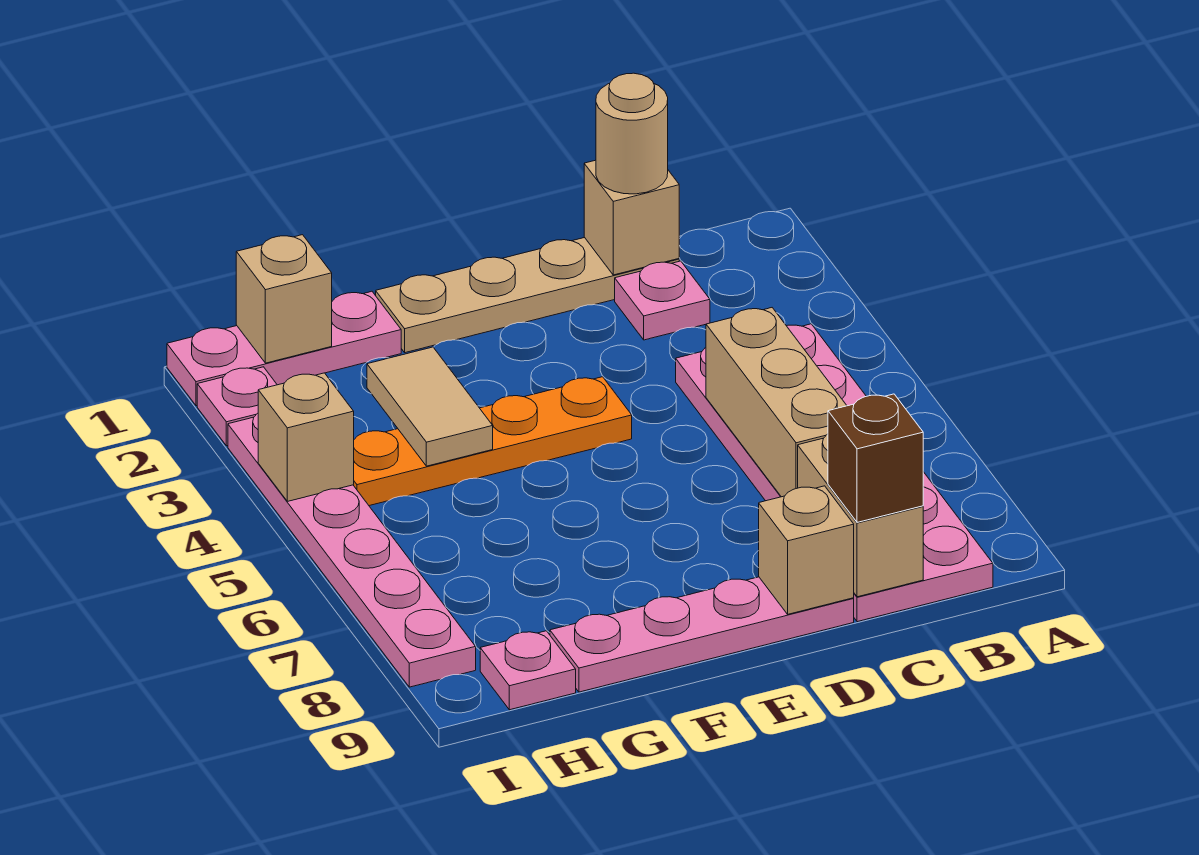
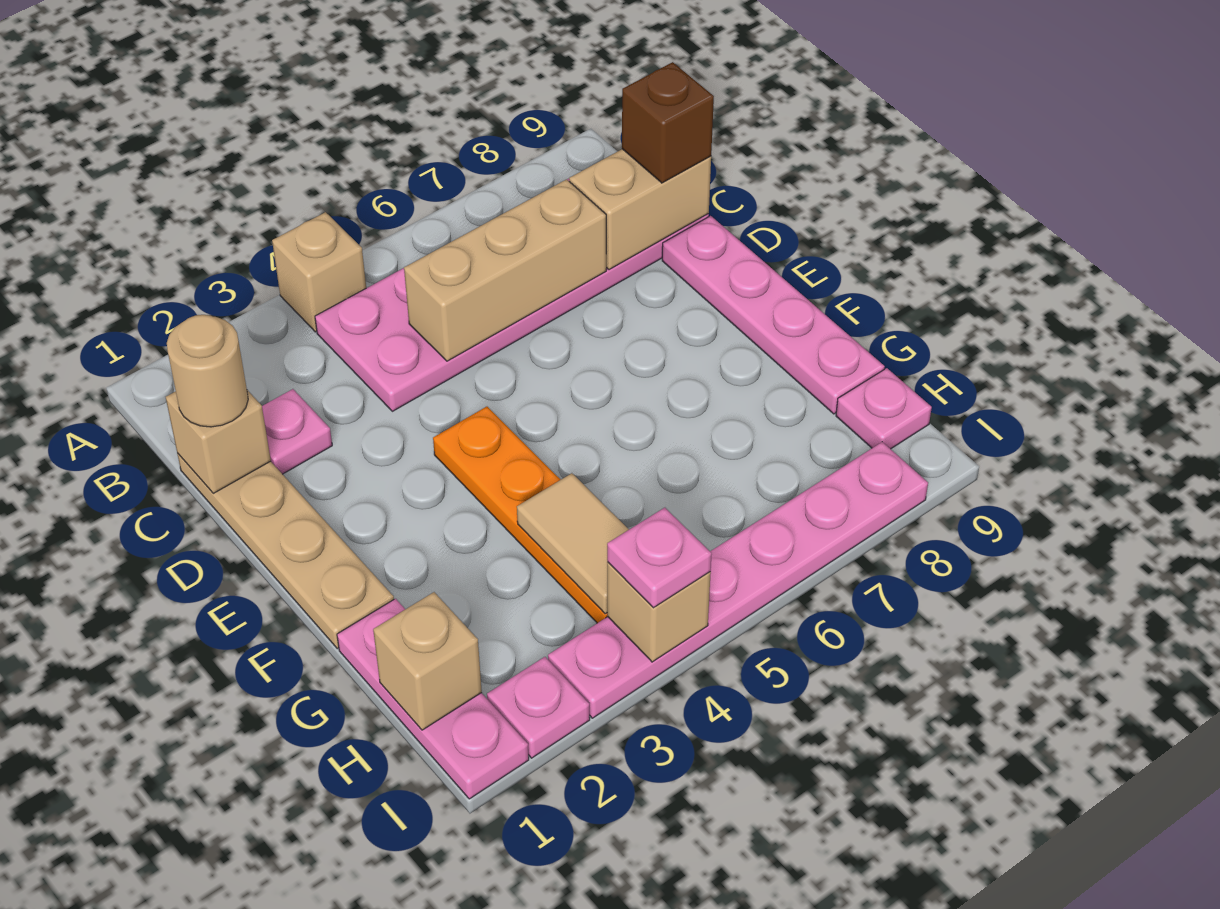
tan brick D9 level 2 -> tan brick A4 level 1
tan tile G3:G4 level 2 -> tan tile G4:H4 level 2
none -> pink plate I4 level 3

